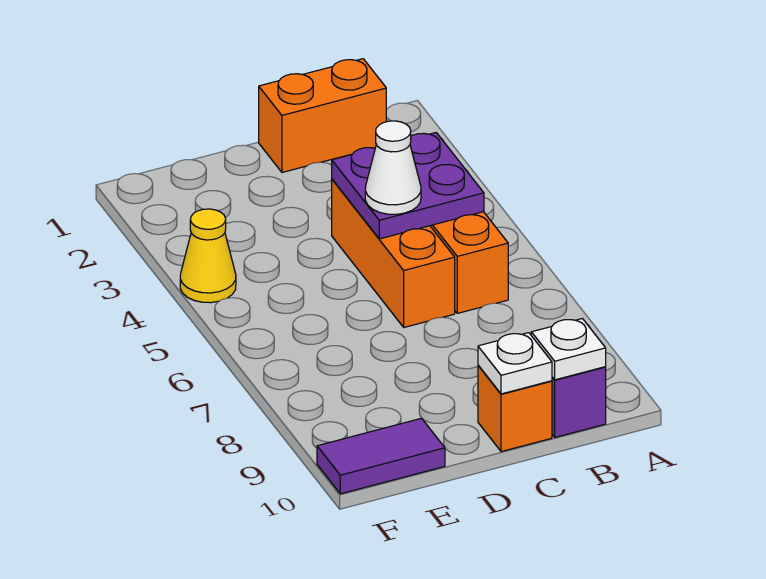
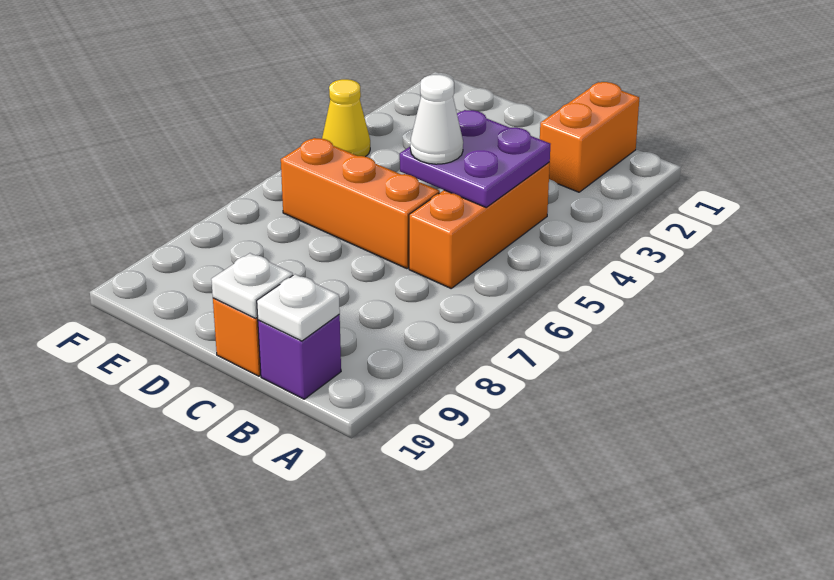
orange brick B1:C1 level 1 -> orange brick B1:B2 level 1
orange brick C4:C6 level 1 -> orange brick C6:E6 level 1
purple tile E10:F10 level 1 -> none

